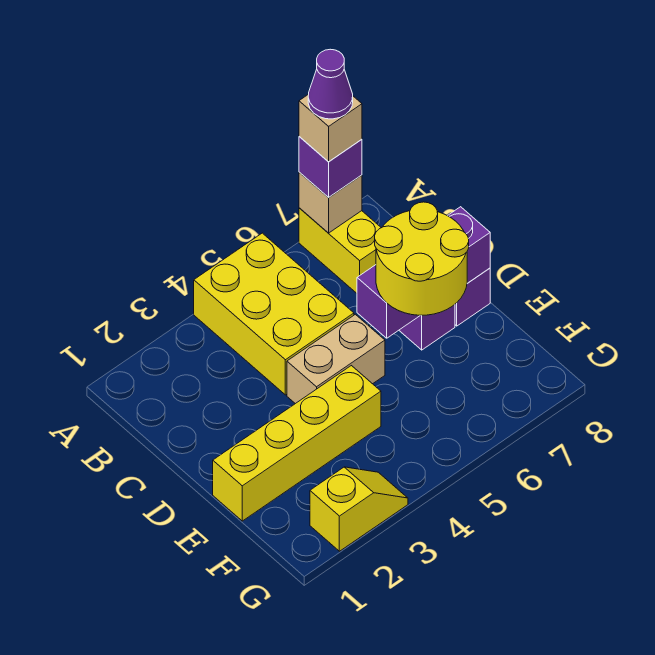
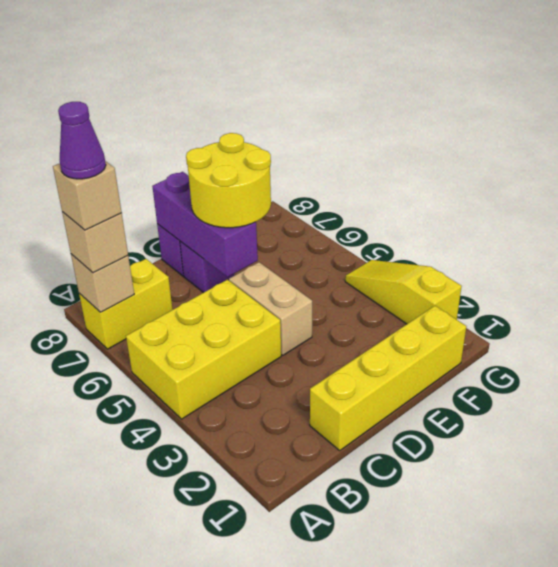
purple brick A7 level 3 -> tan brick A7 level 3
yellow brick E1:E4 level 1 -> yellow brick C1:F1 level 1
yellow slope G2:G3 level 1 top 2 -> yellow slope G2:G4 level 1 top 2

